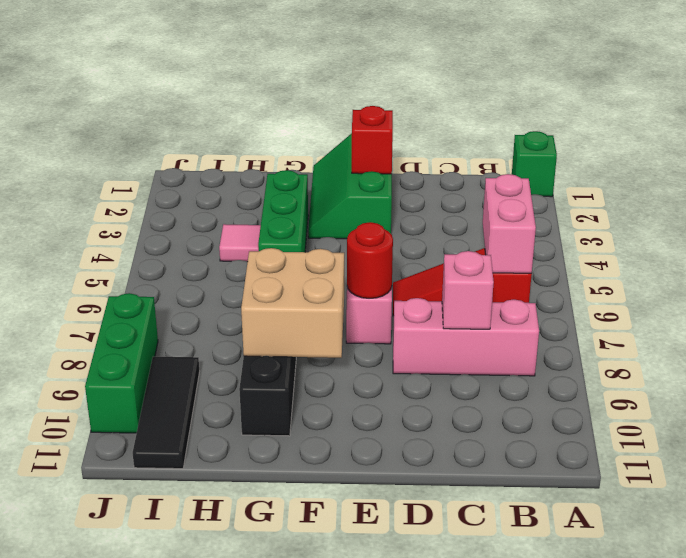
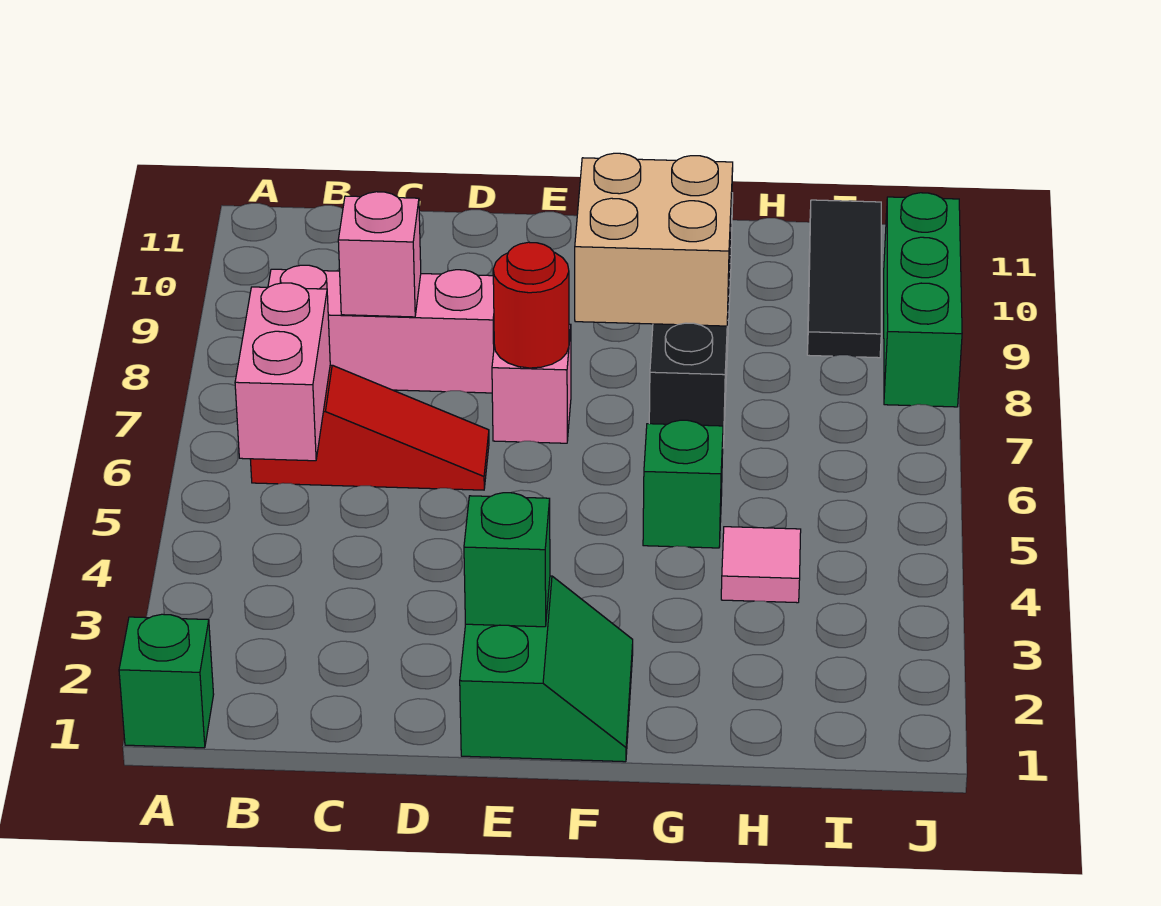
green slope E1:F3 level 1 top E -> green slope E1:F2 level 1 top E
red brick E2 level 2 -> green brick E2 level 2
green brick G3:G5 level 1 -> green brick G5 level 1

